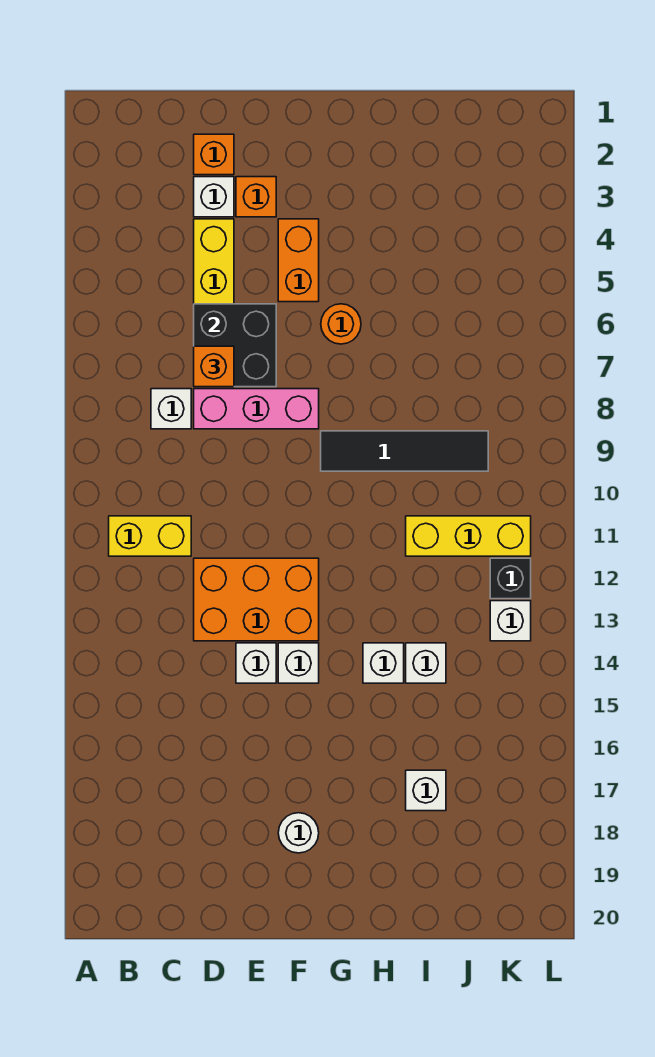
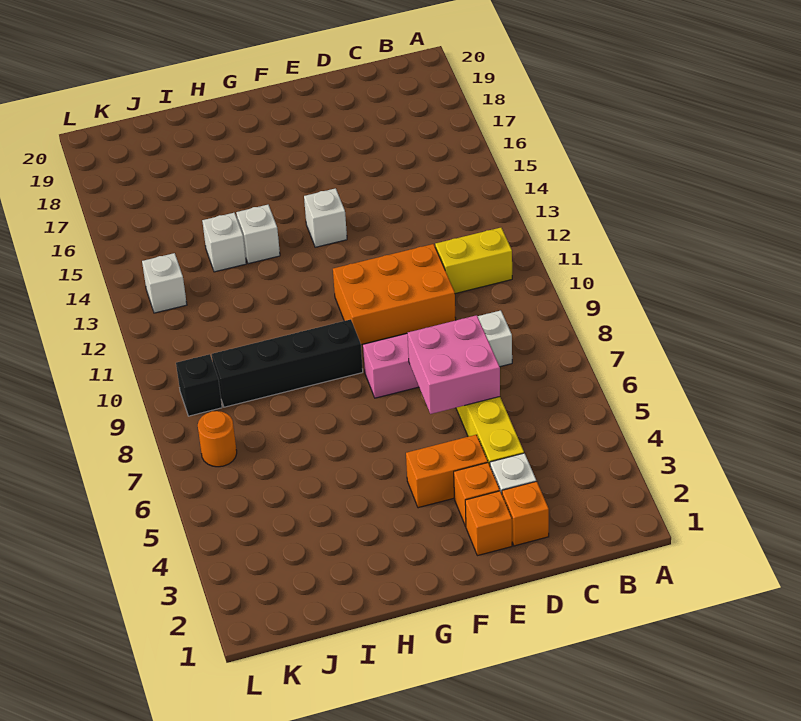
black brick D6:E7 level 2 -> pink brick D6:E7 level 2
orange brick D7 level 3 -> orange brick E2 level 1
orange brick D12:F13 level 1 -> orange brick D10:F11 level 1
white brick E14 level 1 -> none
orange brick F4:F5 level 1 -> orange brick E4:F4 level 1
white round brick F18 level 1 -> none
orange round brick G6 level 1 -> orange round brick K7 level 1
black tile G9:J9 level 1 -> black brick G9:J9 level 1
yellow brick I11:K11 level 1 -> none
white brick I17 level 1 -> none
black brick K12 level 1 -> black brick K9 level 1

